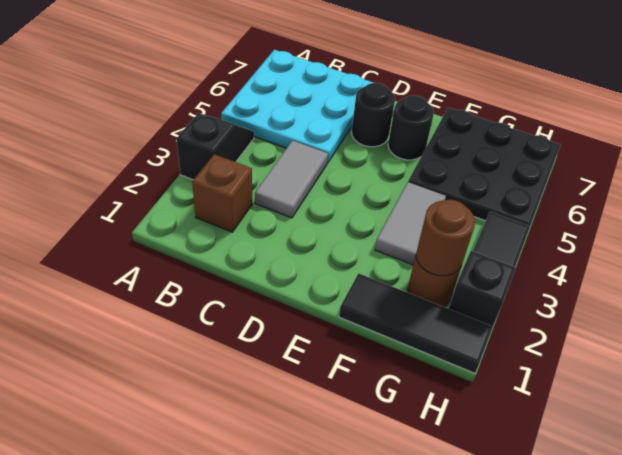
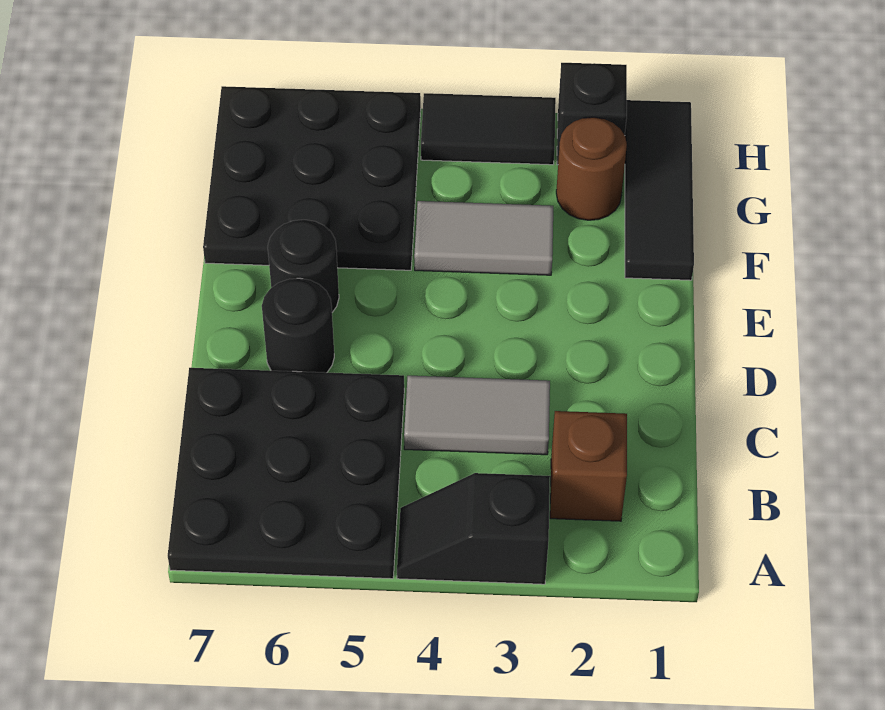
cyan plate A5:C7 level 1 -> black plate A5:C7 level 1
brown round brick G2 level 2 -> none

